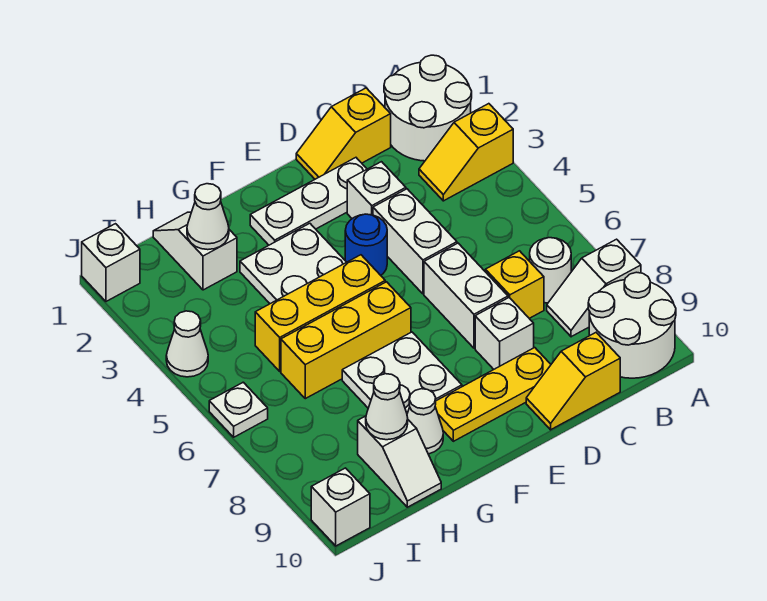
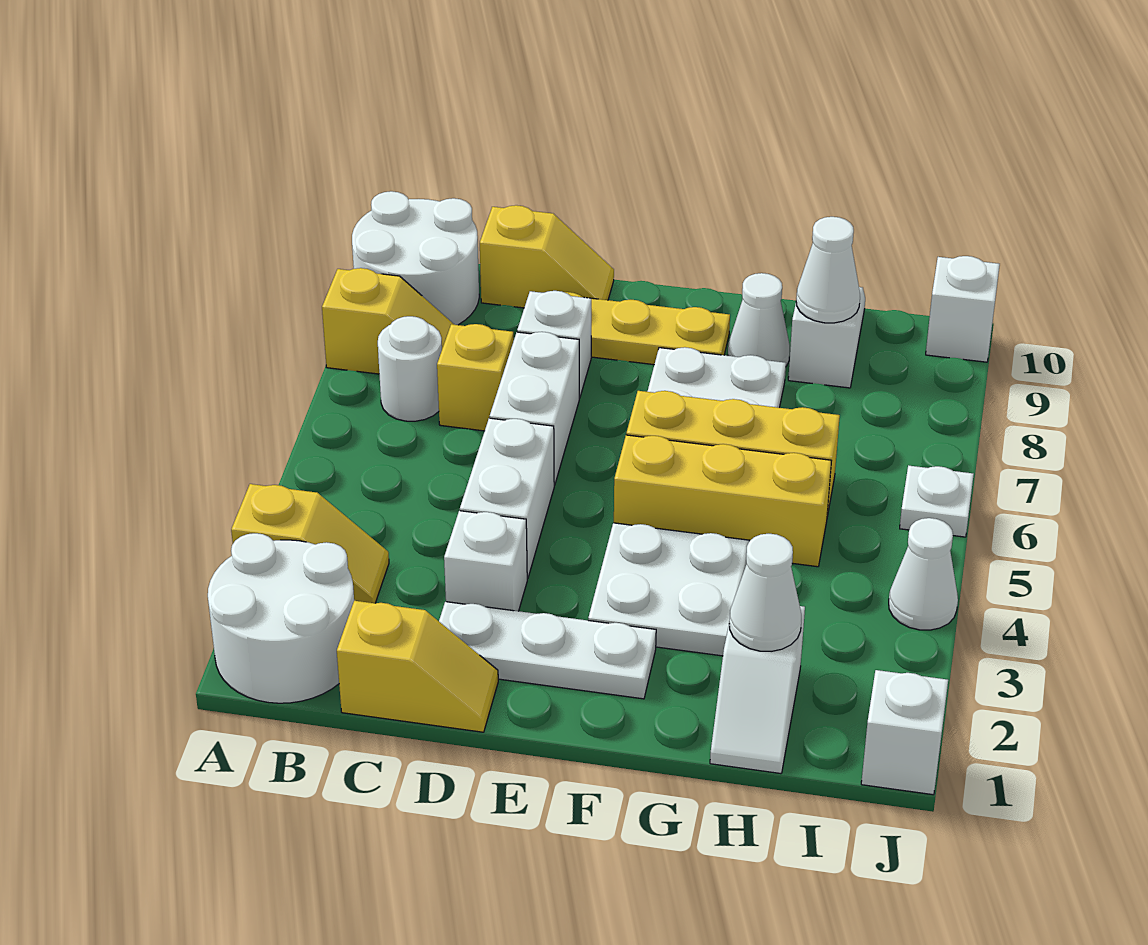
white slope A8:B8 level 1 top A -> yellow slope A8:B8 level 1 top A
blue round brick E4 level 1 -> none

